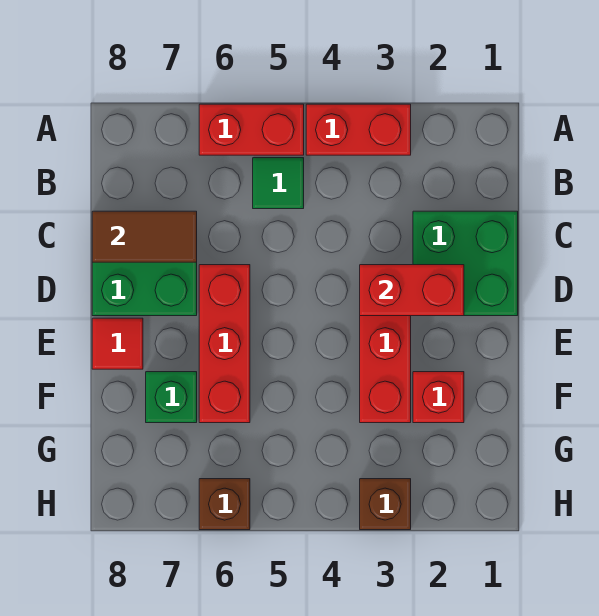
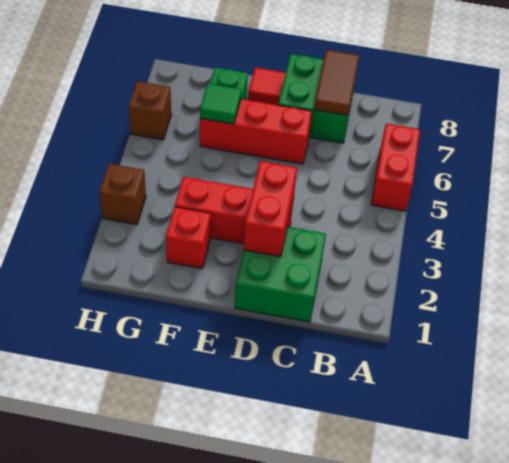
red brick A3:A4 level 1 -> none
green tile B5 level 1 -> green tile F6 level 2

